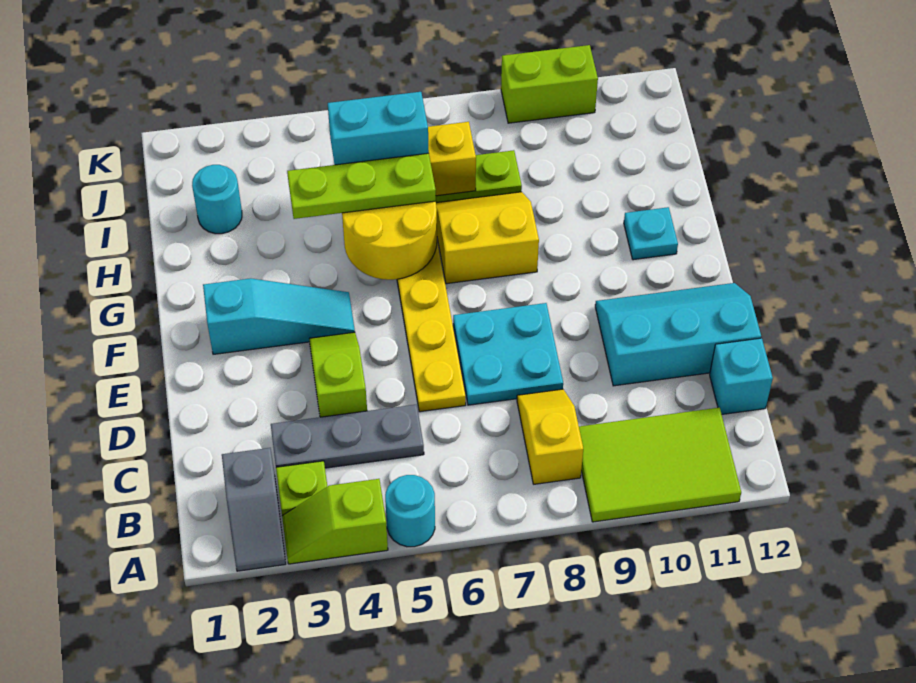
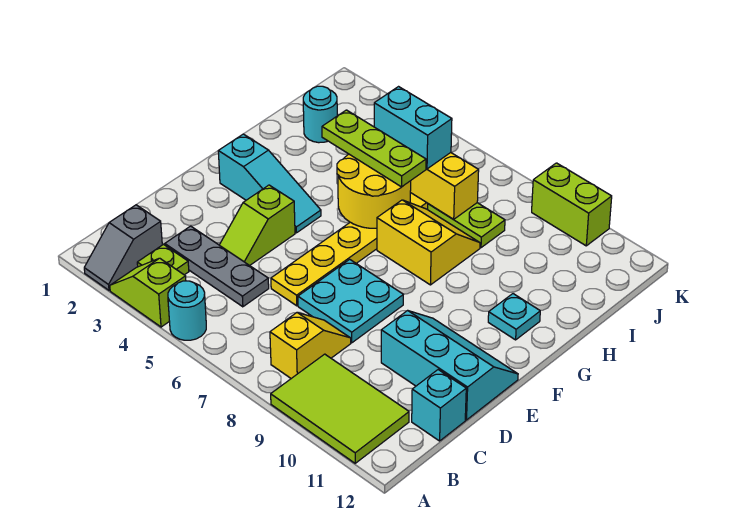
lime slope D4:E4 level 1 top D -> lime slope D4:E4 level 1 top E

